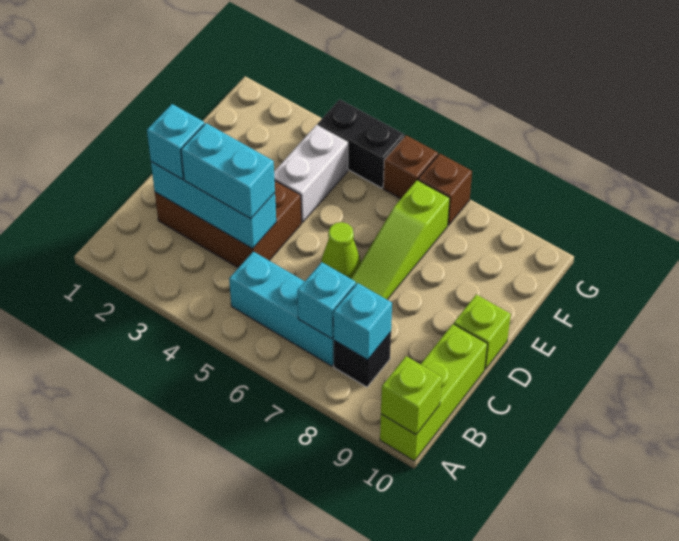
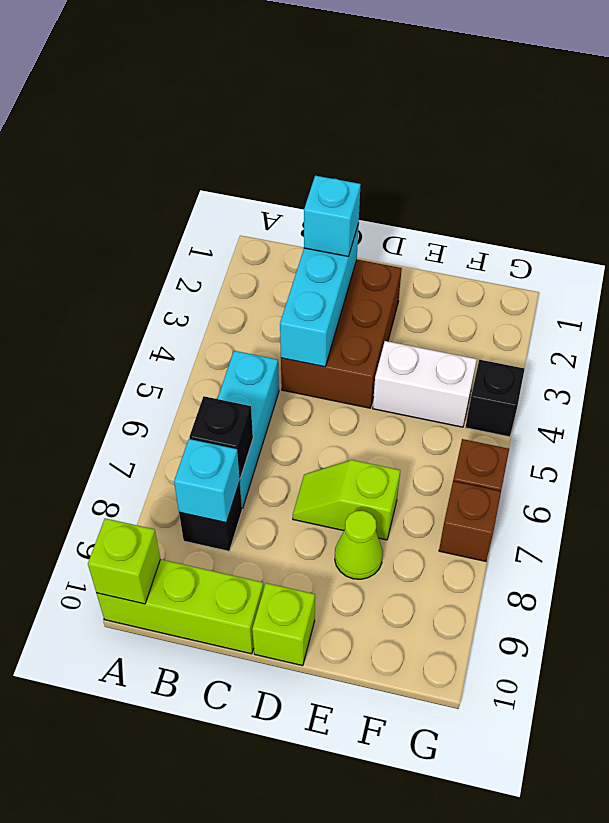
cyan brick B7 level 2 -> black brick B7 level 2
cyan brick C3:C4 level 3 -> none
lime cone D6 level 1 -> lime cone E8 level 1
lime slope D7:F7 level 1 top F -> lime slope D7:E7 level 1 top E
black brick G4:G5 level 1 -> black brick G4 level 1

